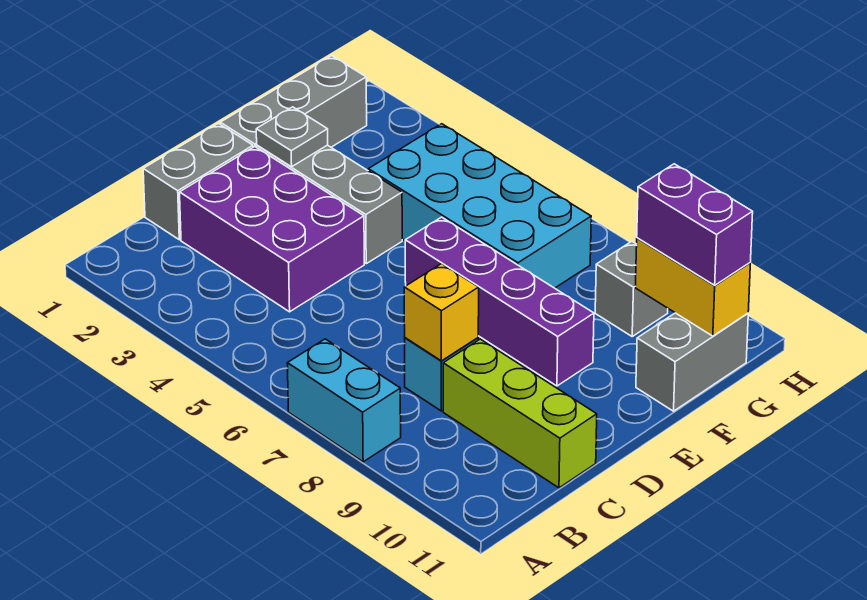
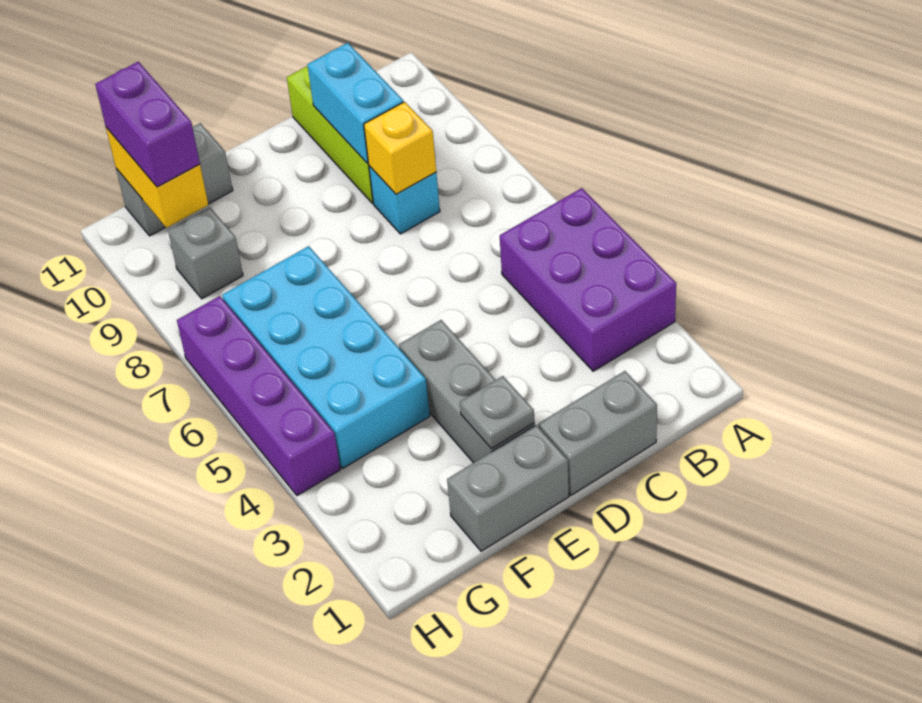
cyan brick A7:A8 level 1 -> cyan brick C9:C10 level 2
purple brick C2:D4 level 1 -> purple brick A3:B5 level 1
grey brick E1:G1 level 1 -> grey brick E1:F1 level 1
purple brick E6:E9 level 1 -> purple brick H4:H7 level 1

